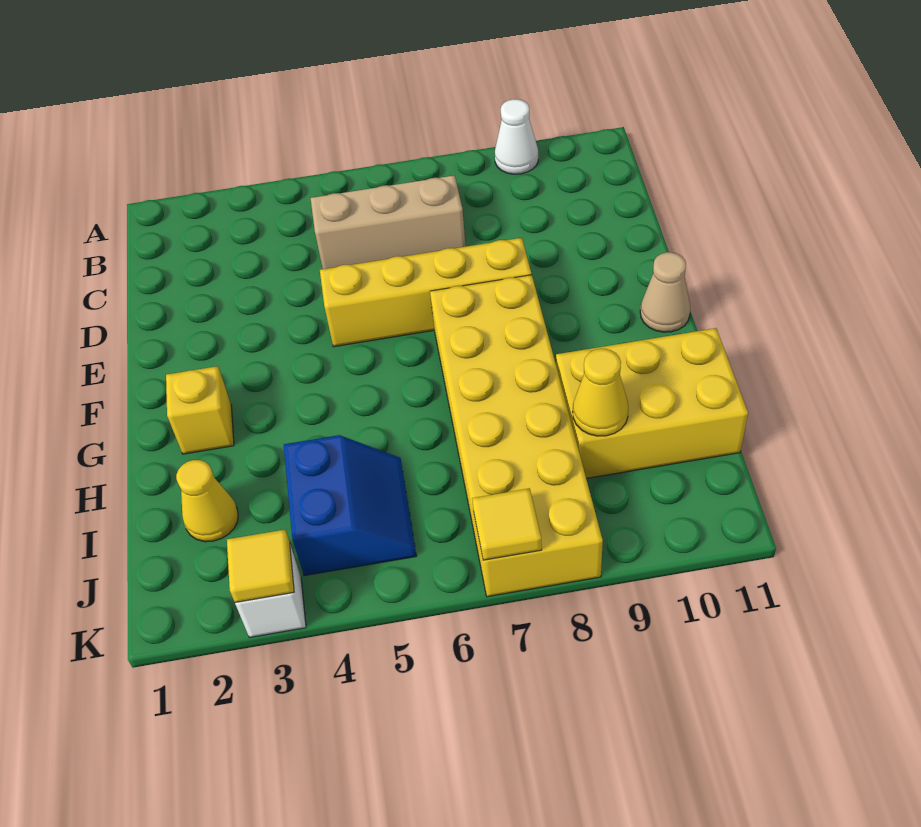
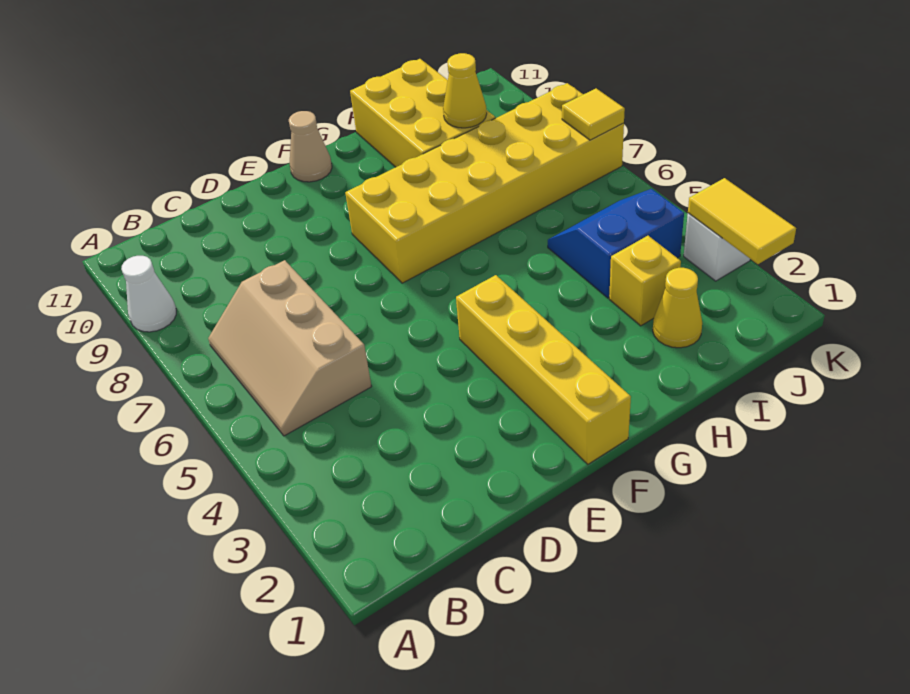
yellow brick E5:E8 level 1 -> yellow brick F1:F4 level 1
yellow brick G2 level 1 -> yellow brick I3 level 1
yellow tile K3 level 2 -> yellow tile K2:K3 level 2

